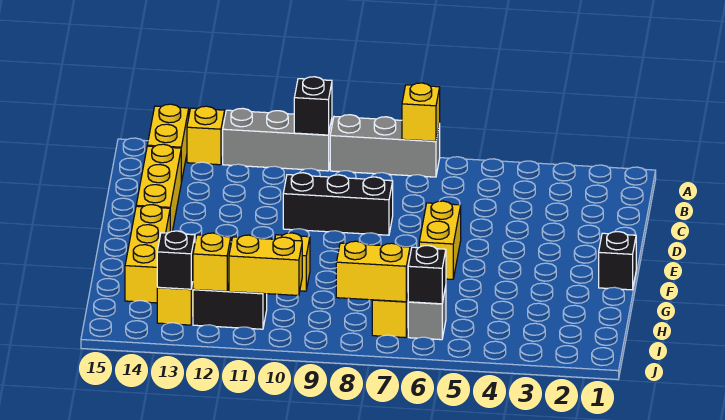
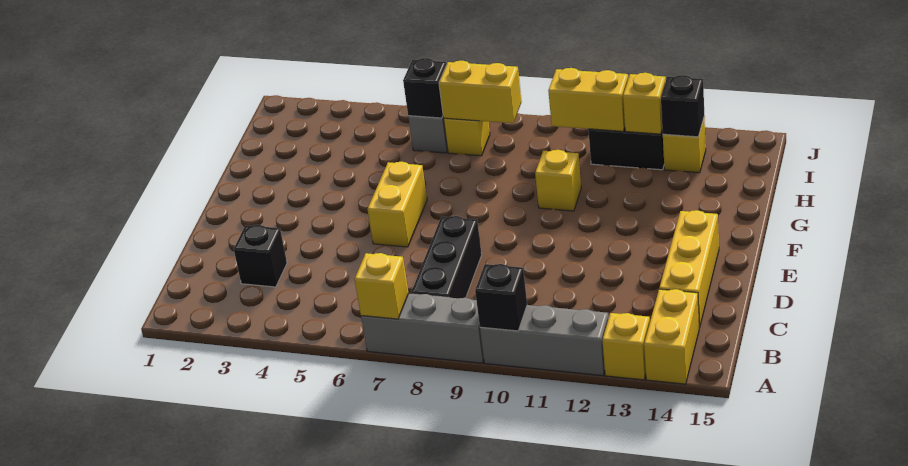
black brick D8:D10 level 1 -> black brick B8:D8 level 1
black brick F1 level 1 -> black brick C3 level 1
yellow brick F14:H14 level 1 -> none

